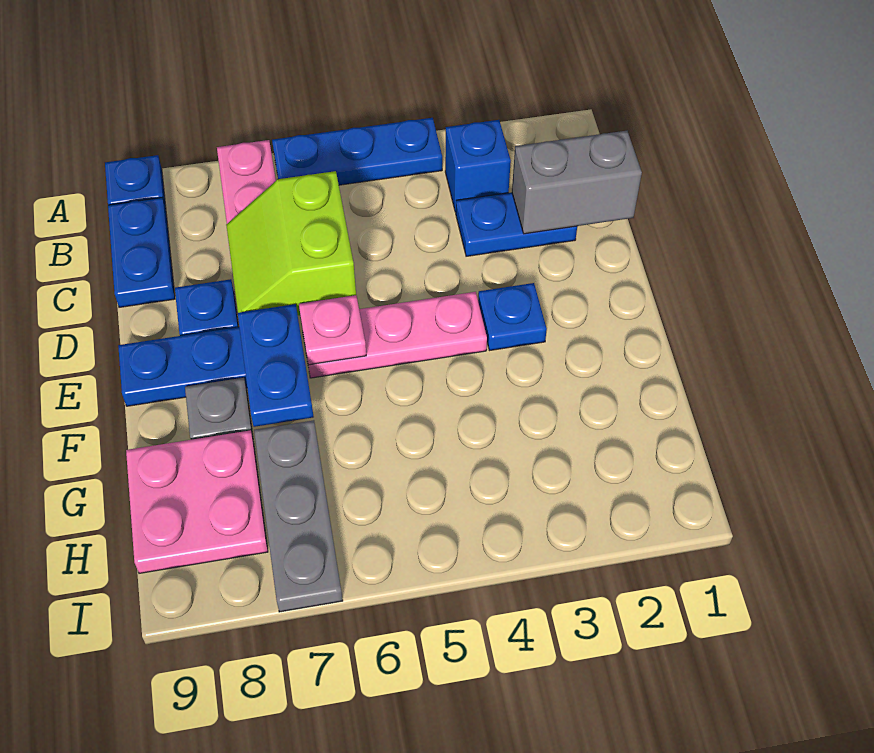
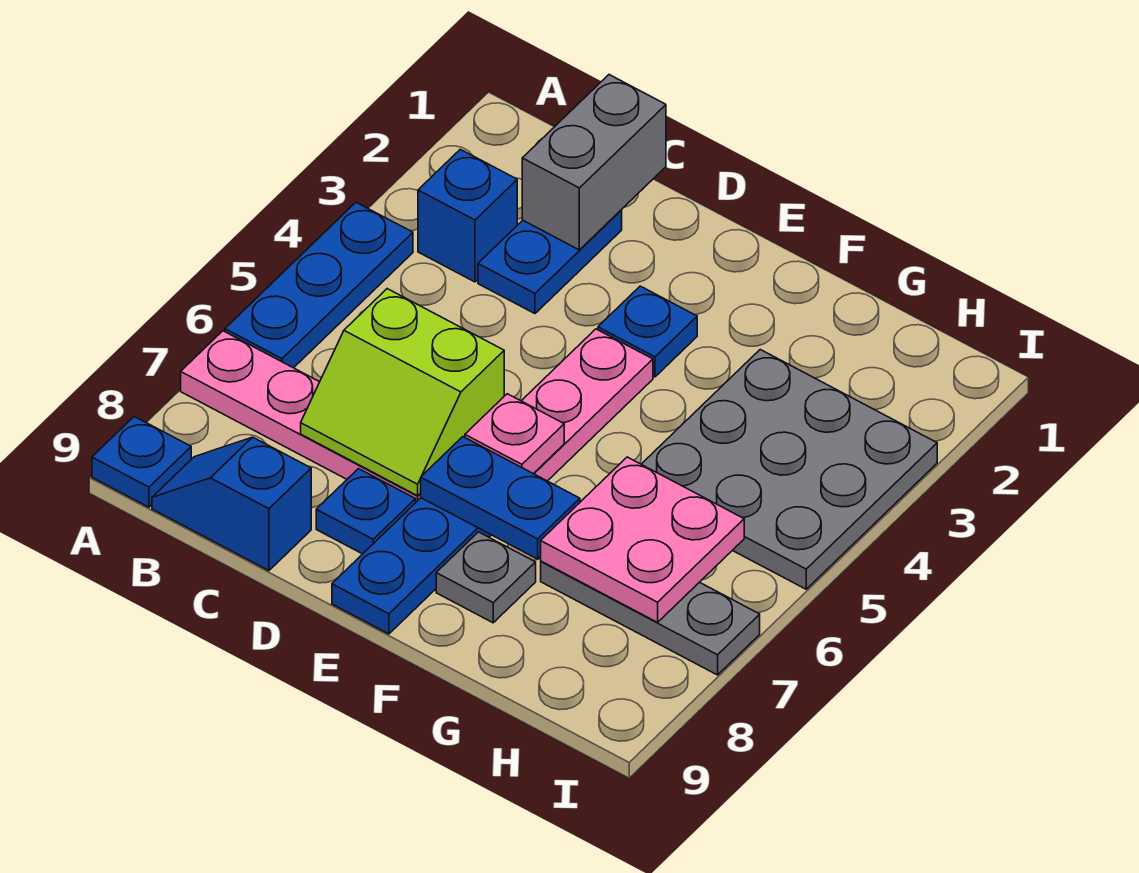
blue plate B9:C9 level 1 -> blue slope B9:C9 level 1 top C
none -> grey plate G3:I5 level 1
pink plate G8:H9 level 1 -> pink plate G6:H7 level 2

